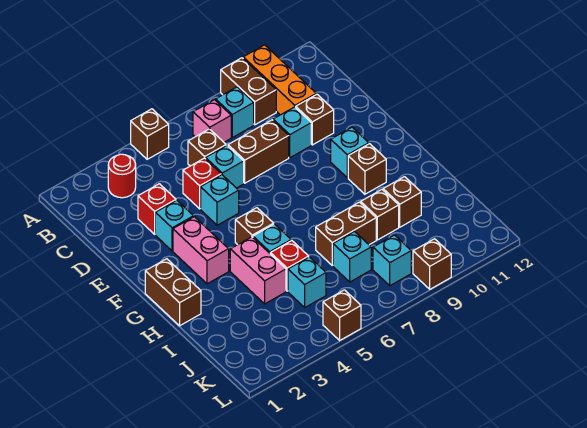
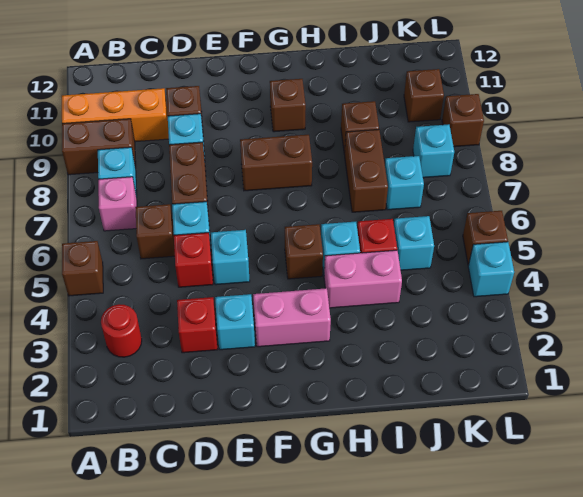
cyan brick F10 level 1 -> cyan brick L4 level 1
brown brick G1:H1 level 1 -> brown brick F8:G8 level 1
brown brick I10 level 1 -> brown brick K10 level 1

